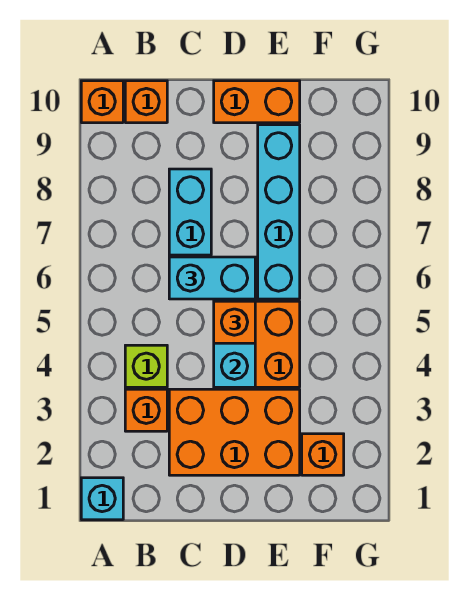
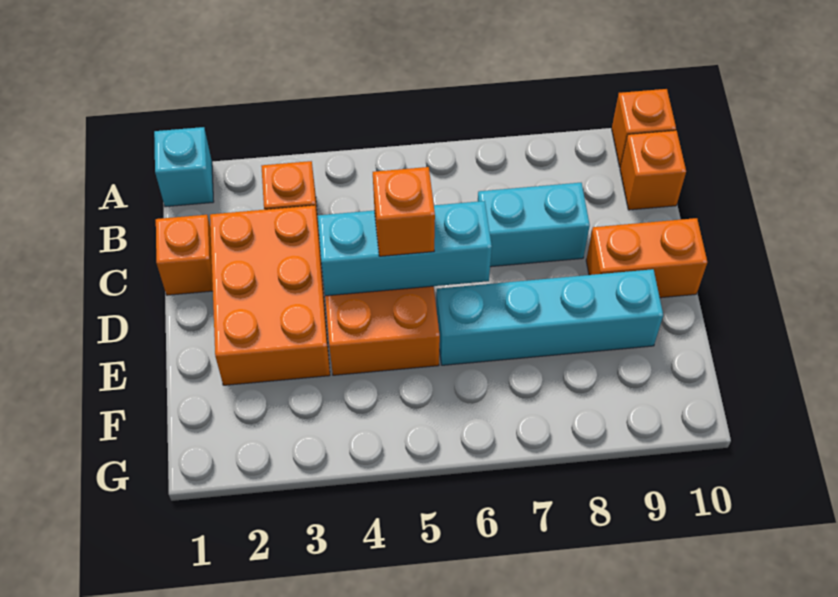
lime brick B4 level 1 -> none
cyan brick C6:D6 level 3 -> none
orange brick D10:E10 level 1 -> orange brick D9:D10 level 1
orange brick F2 level 1 -> orange brick C1 level 1

